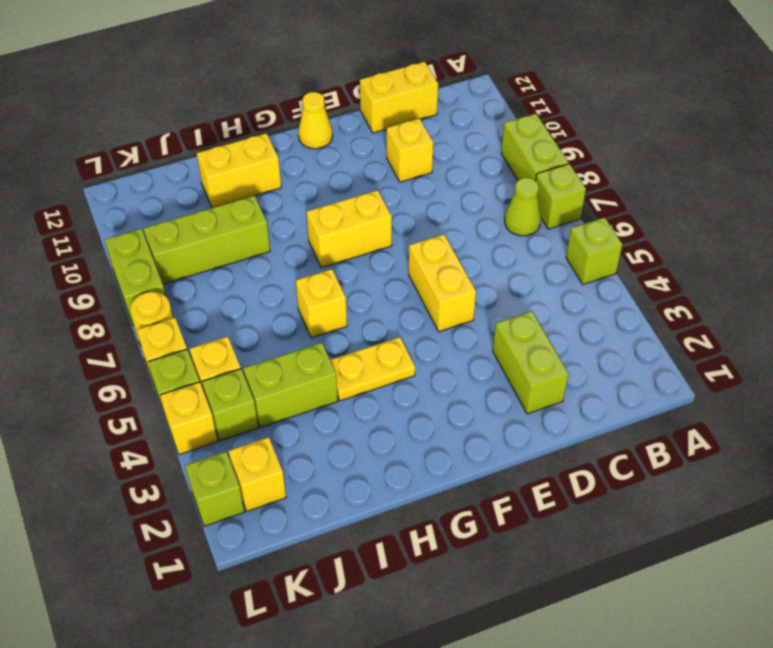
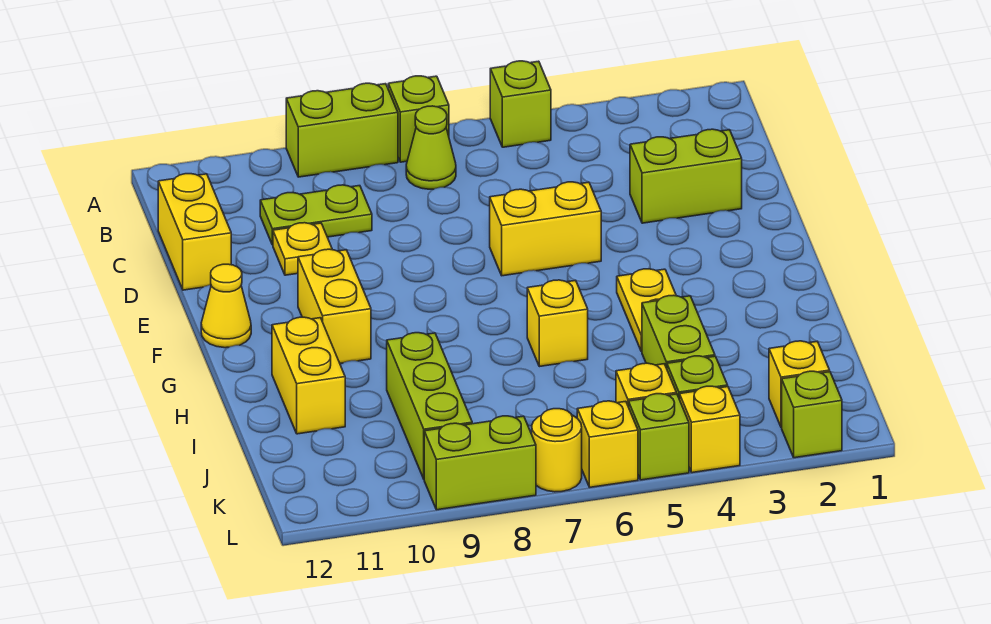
none -> lime plate C9:C10 level 1
yellow brick D10 level 1 -> yellow plate D10 level 1
yellow brick F8:G8 level 1 -> yellow brick F10:G10 level 1

